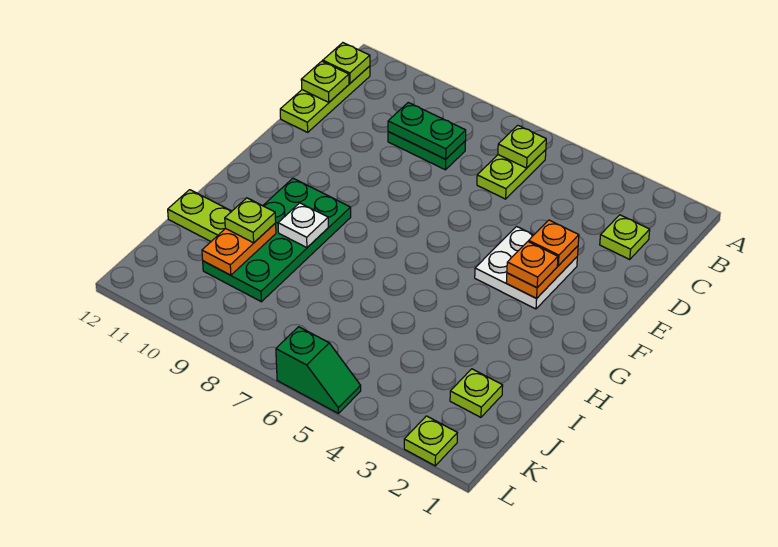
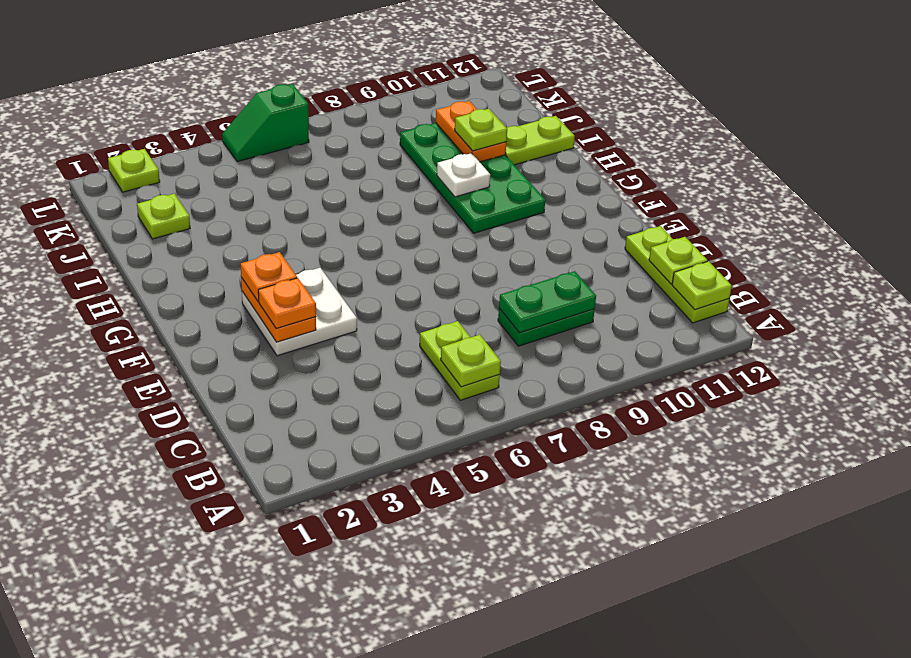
lime plate C2 level 1 -> none

